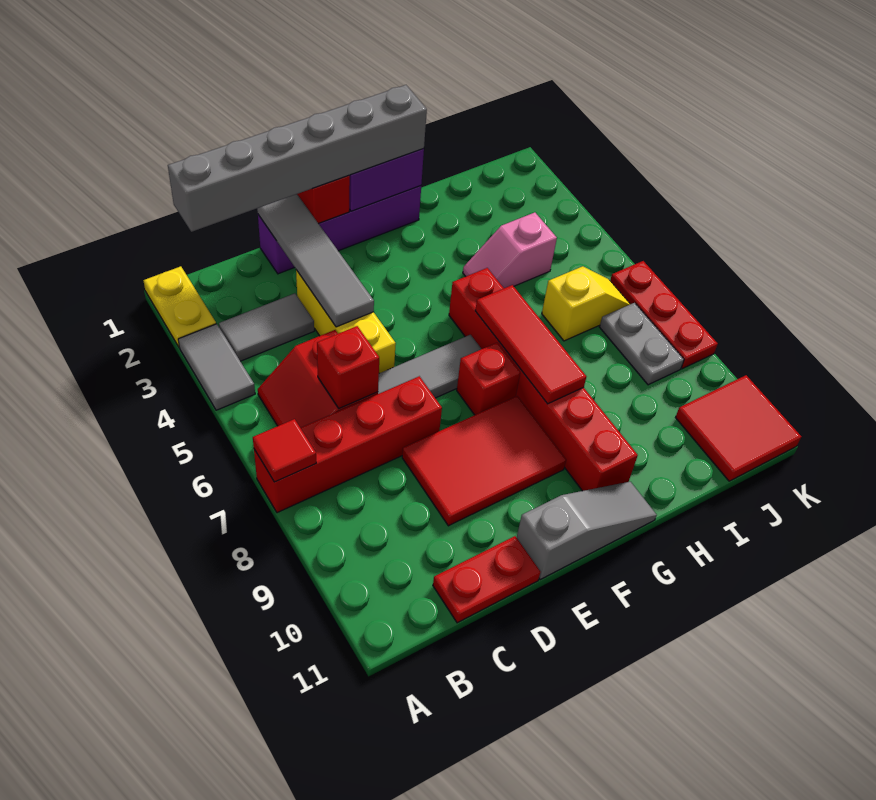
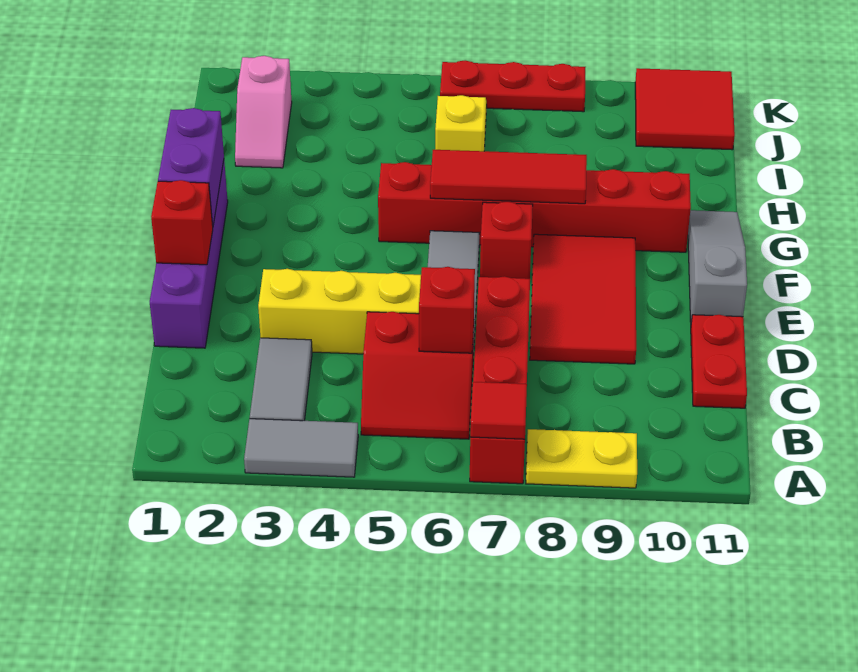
yellow plate A1:A2 level 1 -> yellow plate A8:A9 level 1
grey brick B1:G1 level 3 -> none
grey tile D1:D4 level 2 -> none
pink slope H4:I4 level 1 top I -> pink slope I2:J2 level 1 top J
grey plate J7:J8 level 1 -> none

